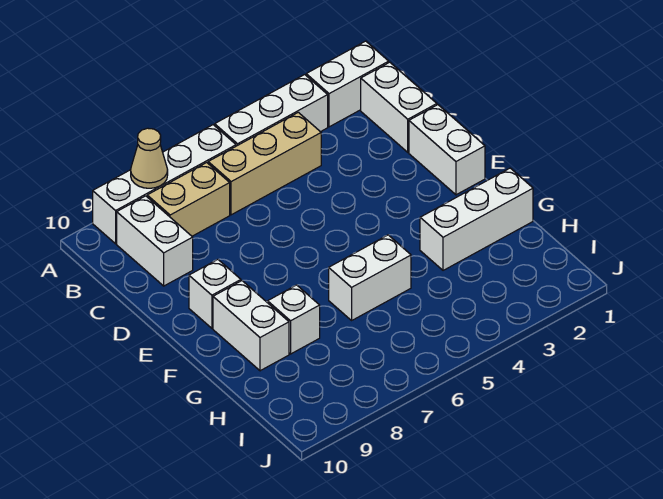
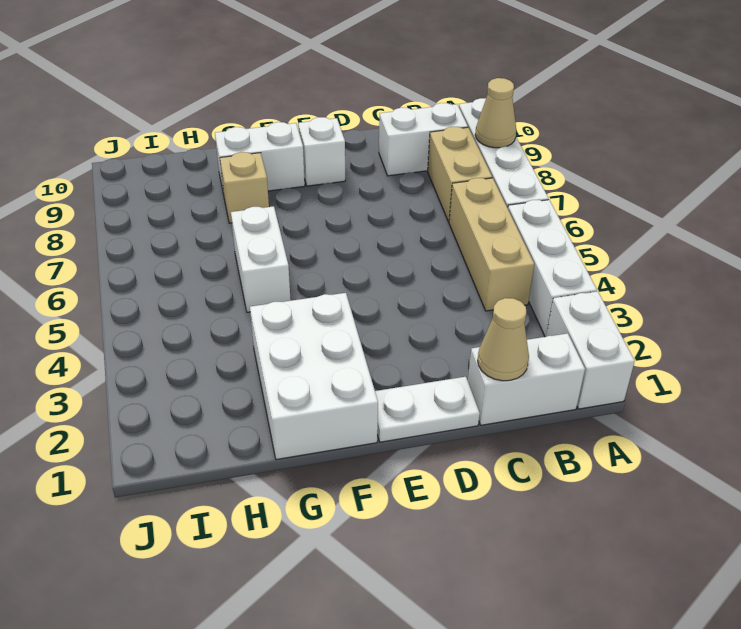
none -> tan cone C1 level 2
white brick D1:E1 level 1 -> white plate D1:E1 level 1
white brick G1:G3 level 1 -> white brick F1:G3 level 1
white brick G8 level 1 -> tan brick G8 level 1

